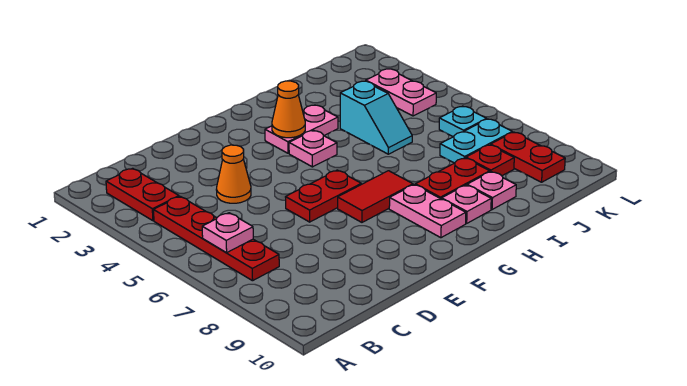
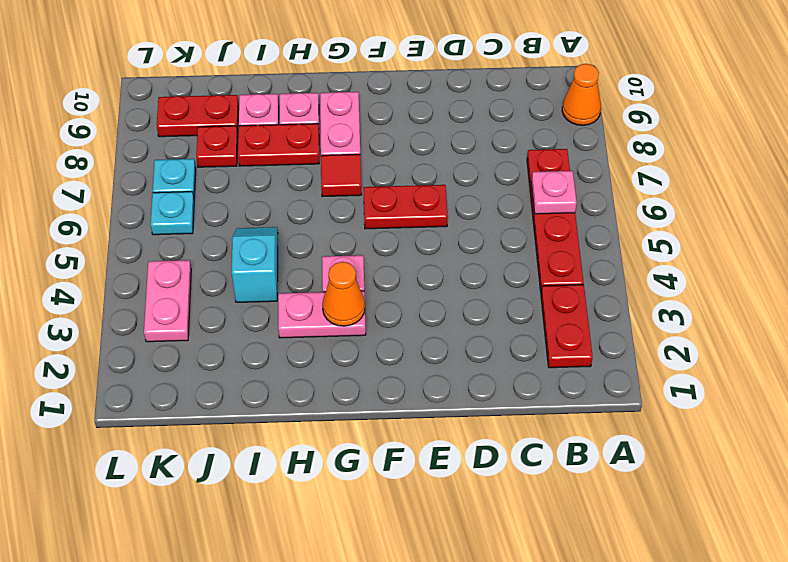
orange cone D4 level 1 -> orange cone A9 level 1
red tile F7:G7 level 1 -> red tile G7 level 1
cyan plate J7:K7 level 1 -> cyan plate K7 level 1
red plate K8:K9 level 1 -> red plate J9:K9 level 1

